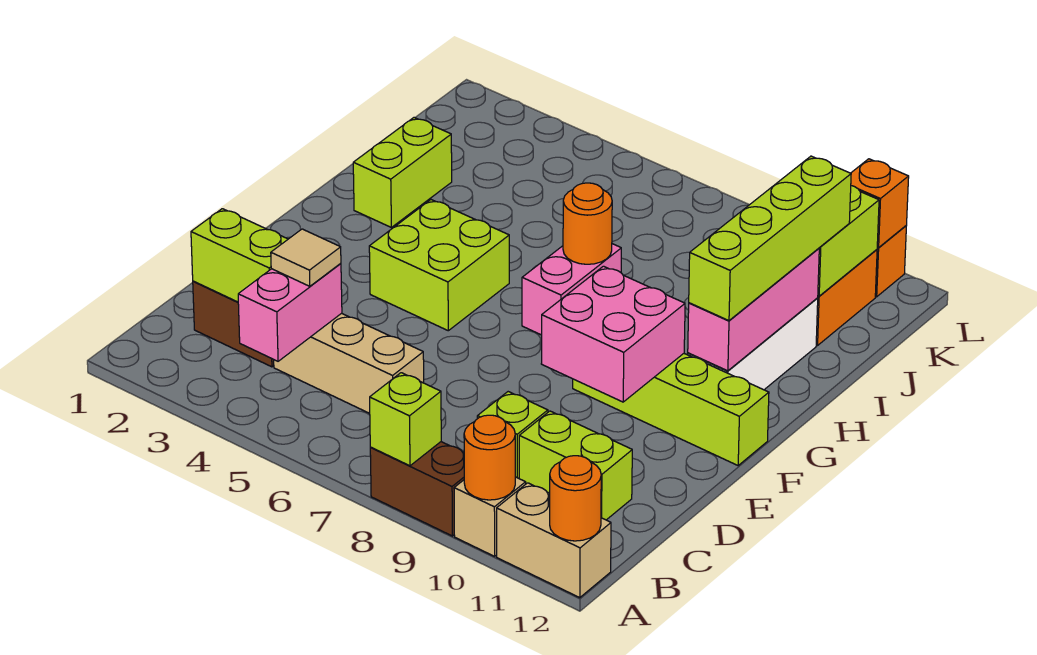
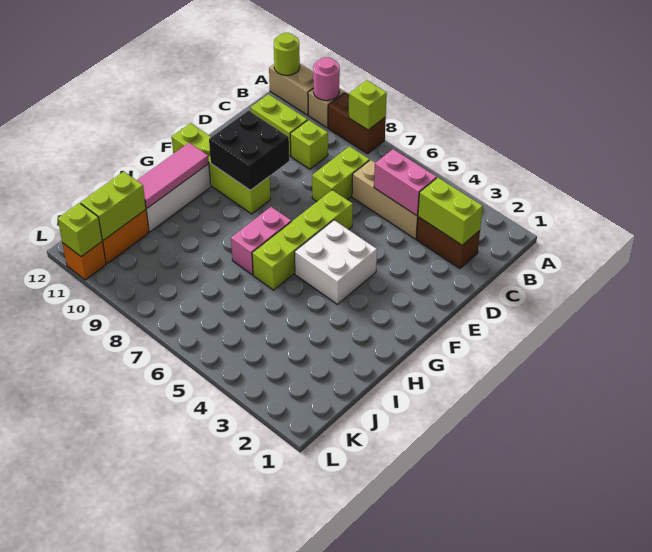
orange round brick A10 level 2 -> pink round brick A10 level 2
orange round brick A12 level 2 -> lime round brick A12 level 2
pink brick B4:C4 level 2 -> pink brick C4:C5 level 2
tan tile C4 level 3 -> none
pink brick E9:F10 level 2 -> black brick E9:F10 level 2
lime brick F4:G5 level 1 -> white brick F4:G5 level 1
pink brick G11:I11 level 2 -> pink tile G11:I11 level 2
lime brick G11:J11 level 3 -> lime brick E6:H6 level 1
lime brick H2:I2 level 1 -> lime brick C7:D7 level 1
orange round brick H7 level 2 -> none
orange brick L11 level 2 -> lime brick L11 level 2

